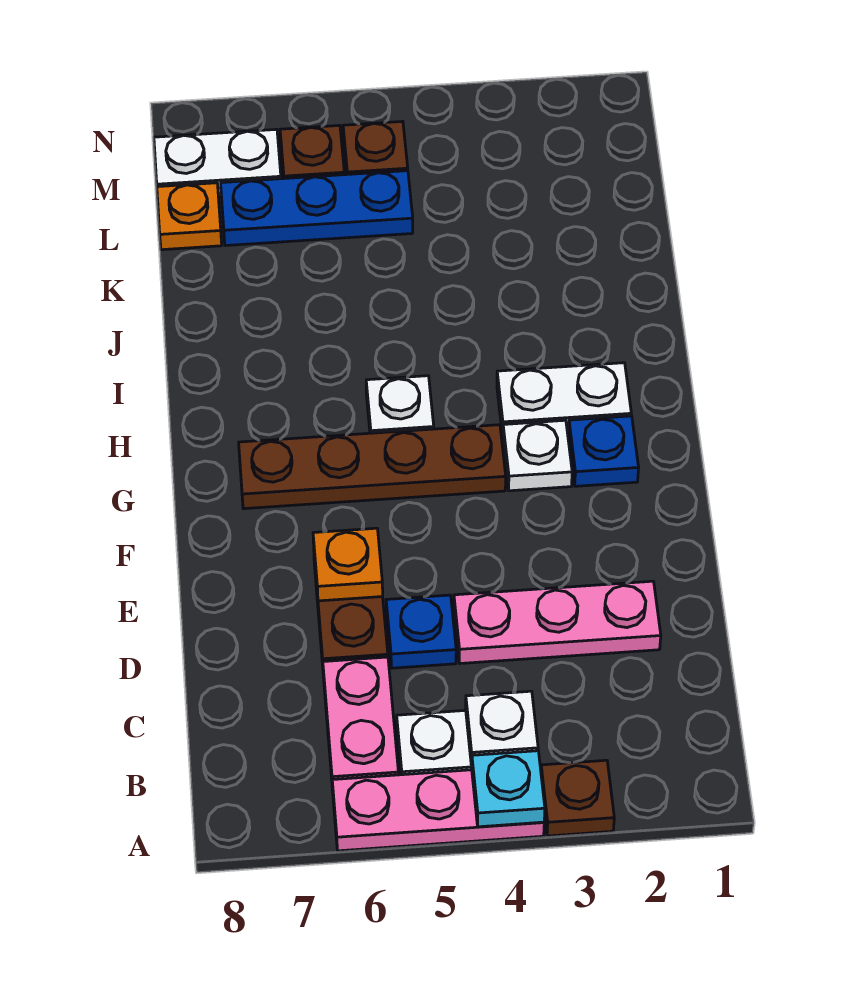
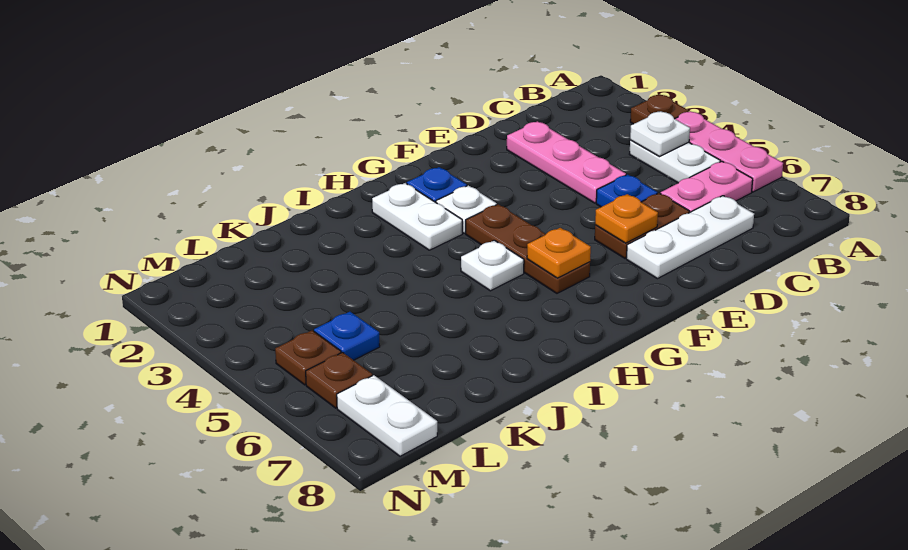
cyan plate A4 level 2 -> none
none -> white plate C7:E7 level 1
brown plate G4:G7 level 1 -> brown plate G4:G6 level 1
blue plate L5:L7 level 1 -> blue plate L5 level 1
orange plate L8 level 1 -> orange plate G6 level 2

